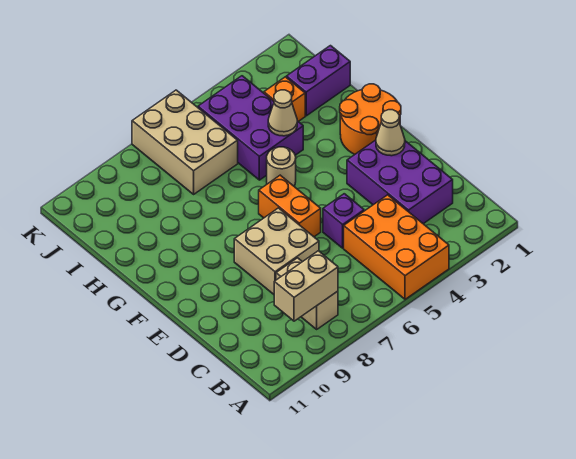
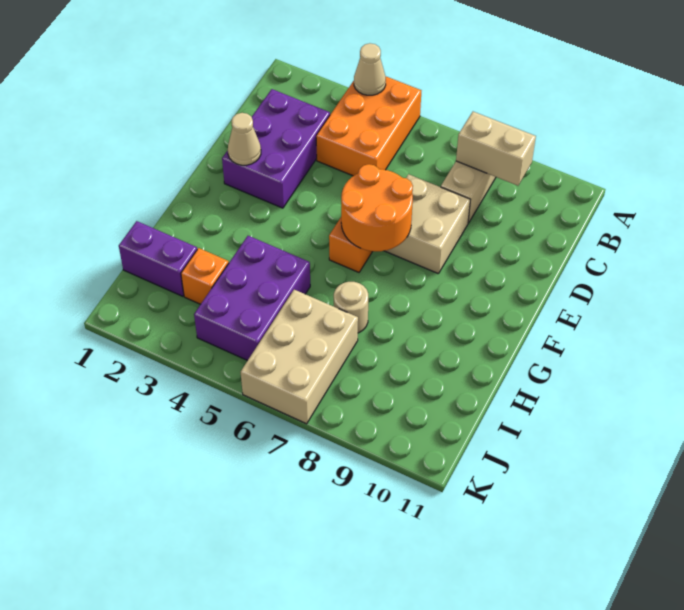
purple brick D5 level 1 -> none
orange round brick F1:G2 level 1 -> orange round brick E6:F7 level 2
tan round brick G5 level 1 -> tan round brick H7 level 1
tan cone H4 level 2 -> tan cone A4 level 2

